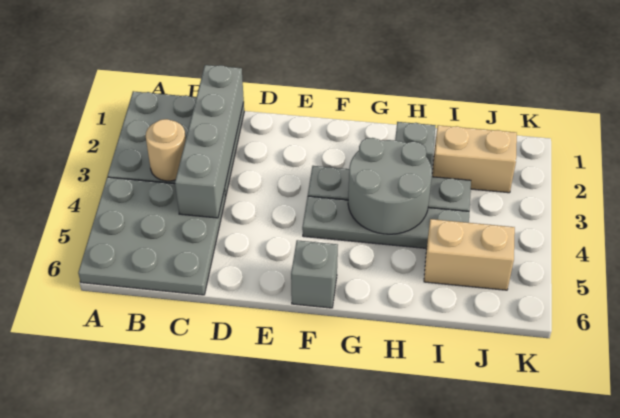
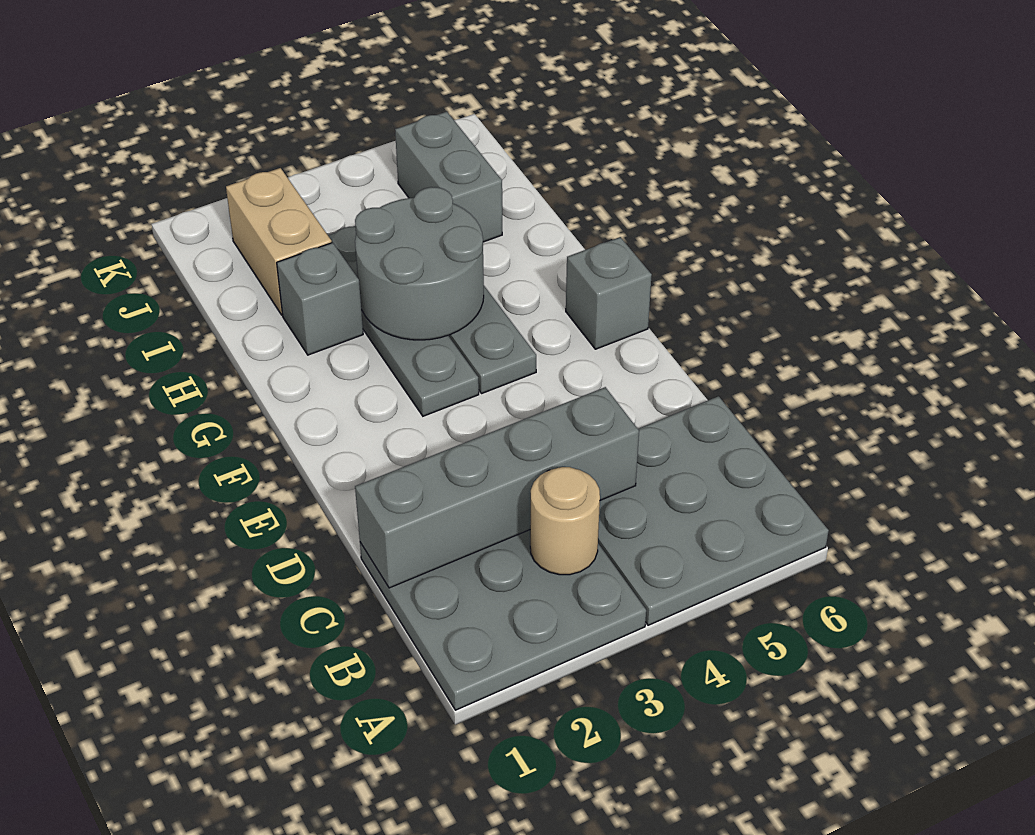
tan brick I5:J5 level 1 -> grey brick I5:J5 level 1

